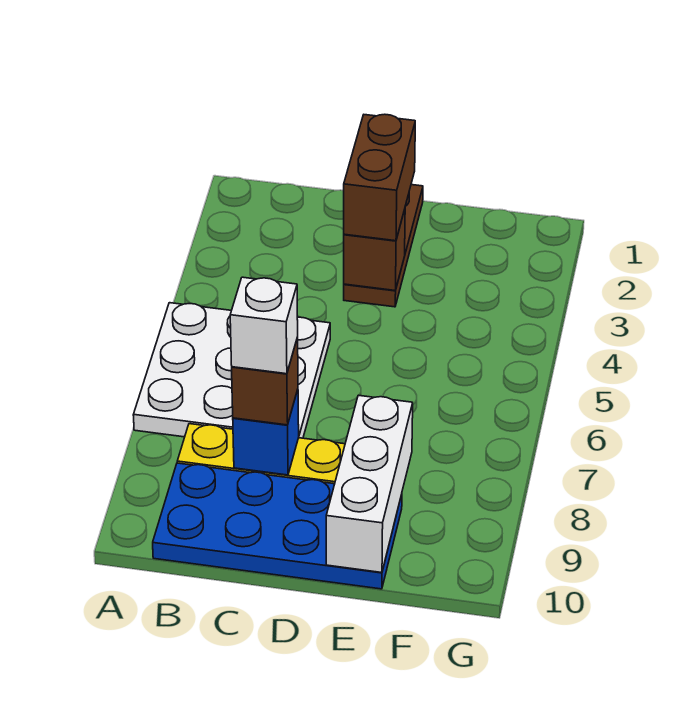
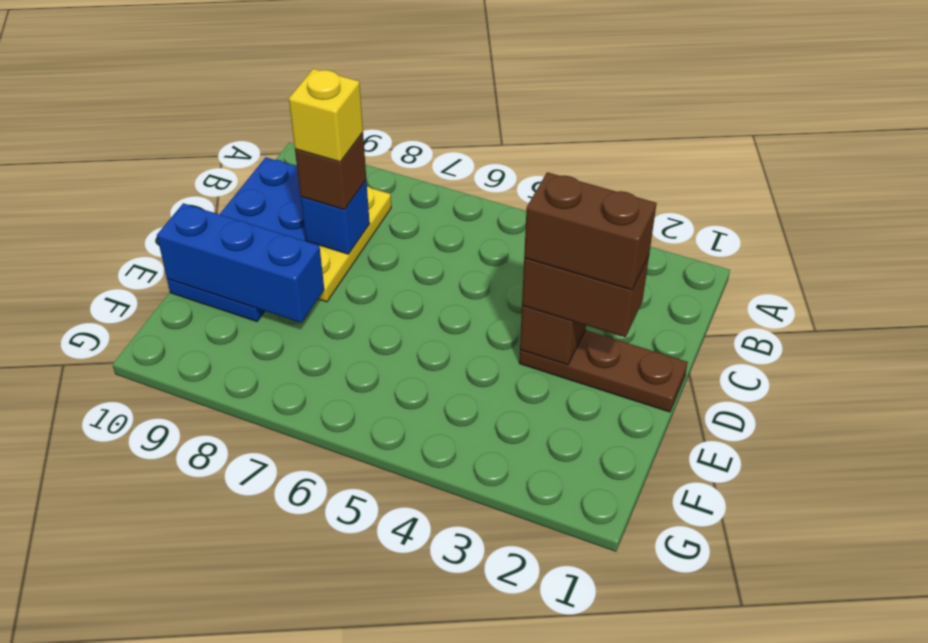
white plate A5:C7 level 1 -> none
white brick C8 level 4 -> yellow brick C8 level 4
none -> brown brick D2:D3 level 4
white brick E8:E10 level 2 -> blue brick E8:E10 level 2

